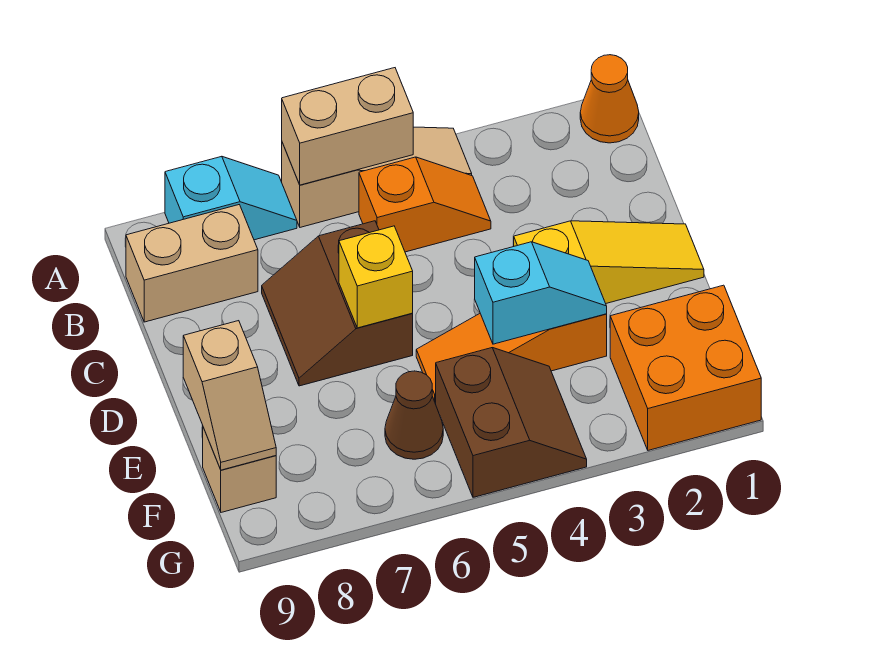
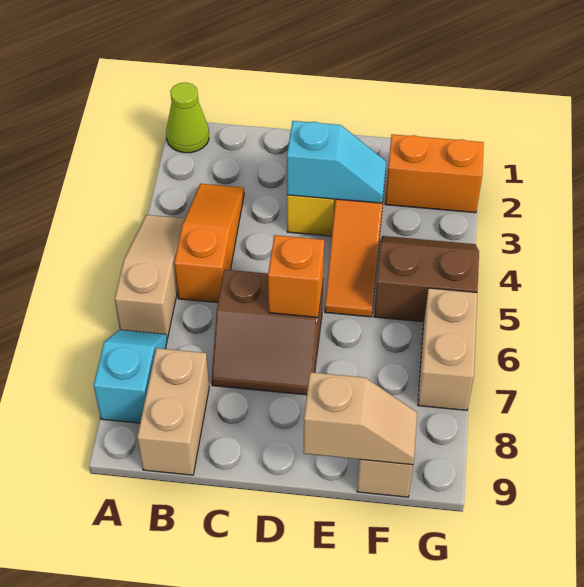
orange cone A1 level 1 -> lime cone A1 level 1
tan brick A5:A6 level 2 -> tan brick G6:G7 level 1
orange slope B4:B5 level 1 top 5 -> orange slope B3:B5 level 1 top 5
yellow brick D6 level 2 -> orange brick D6 level 2
cyan slope E3:E4 level 2 top 4 -> cyan slope D3:E3 level 2 top D
orange brick F1:G2 level 1 -> orange brick F2:G2 level 1
brown cone F6 level 1 -> none

